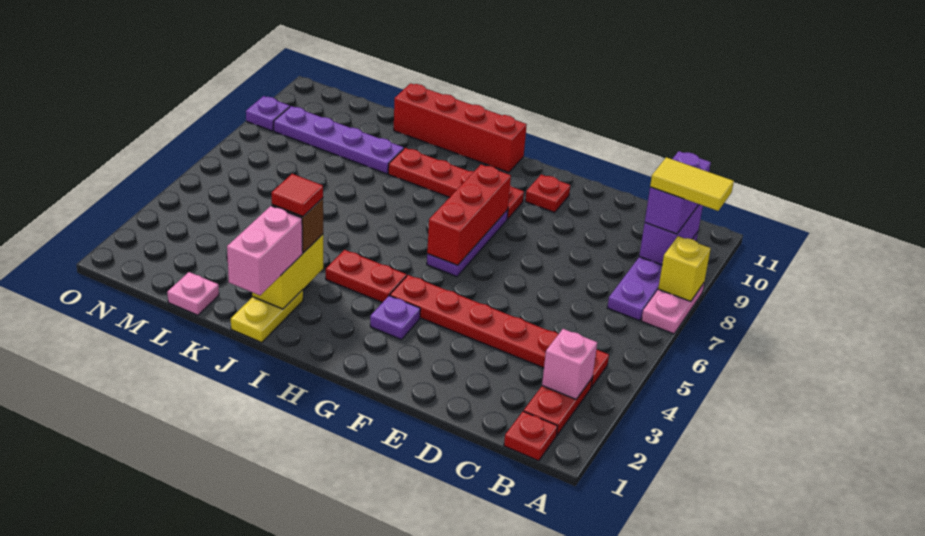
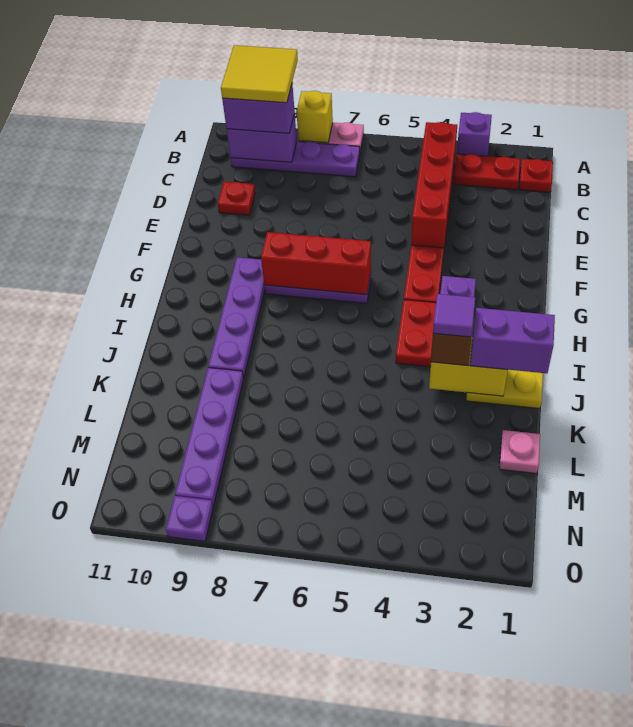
none -> purple brick A3 level 1
yellow tile A9:B9 level 4 -> yellow tile A9:B10 level 4
pink brick B3 level 2 -> none
red plate F10 level 1 -> red plate D10 level 1
red plate G9:J9 level 1 -> purple plate G9:J9 level 1
red brick H11:K11 level 1 -> red brick B4:E4 level 2
pink brick J1:J2 level 3 -> purple brick J1:J2 level 3
red tile J3 level 4 -> purple tile J3 level 4

